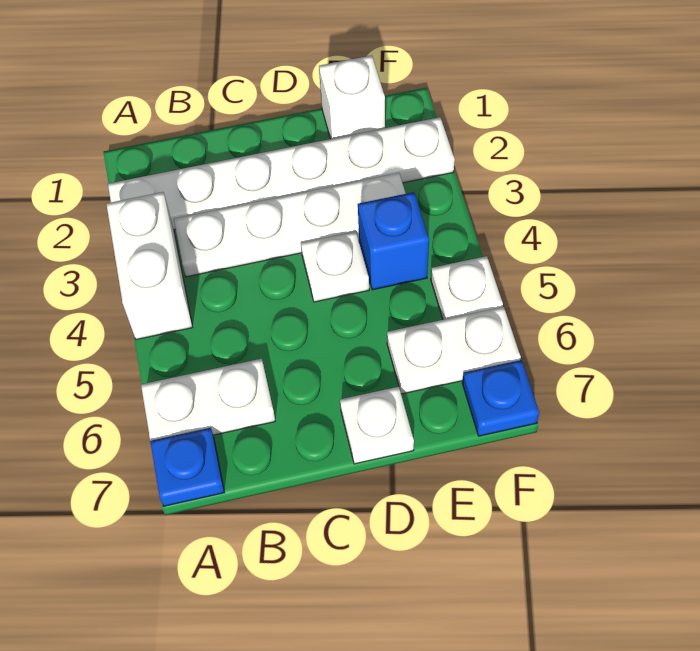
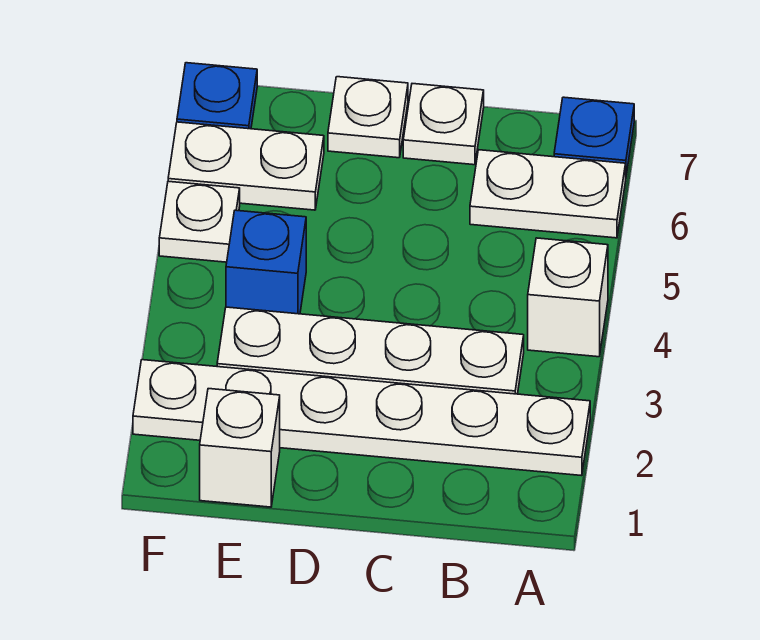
white brick A3:A4 level 1 -> white brick A4 level 1
white plate D4 level 1 -> white plate C7 level 1

